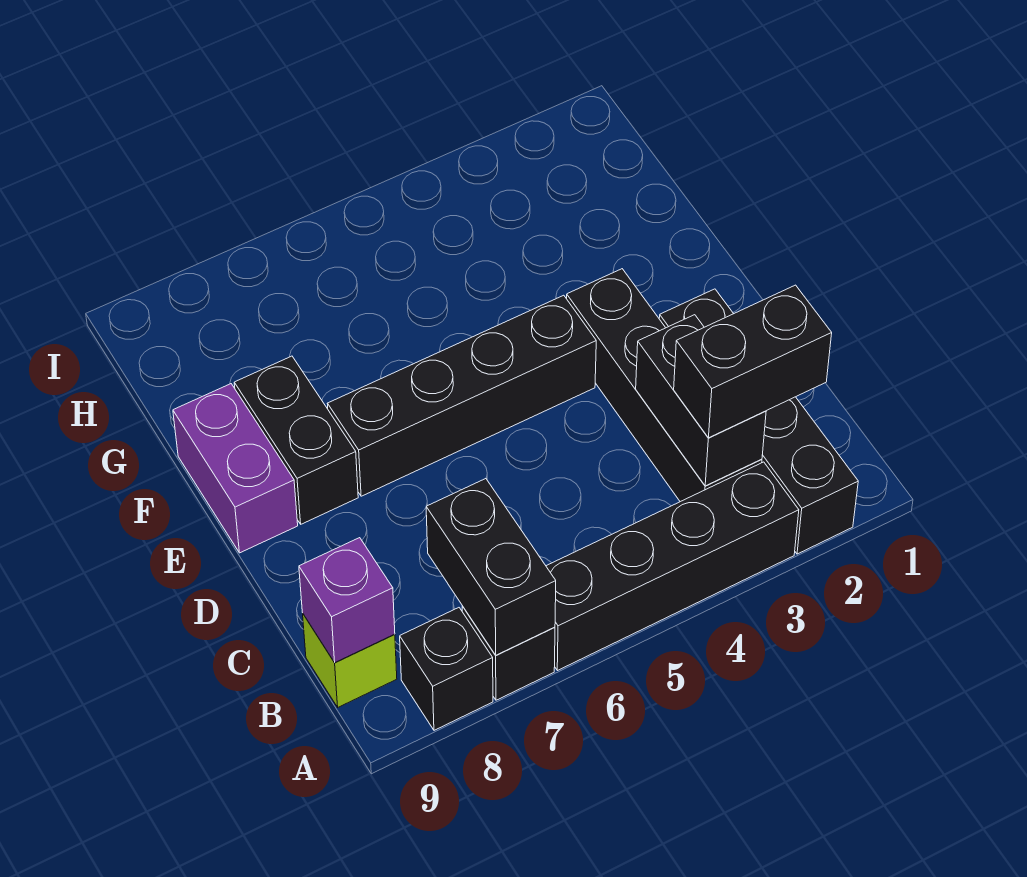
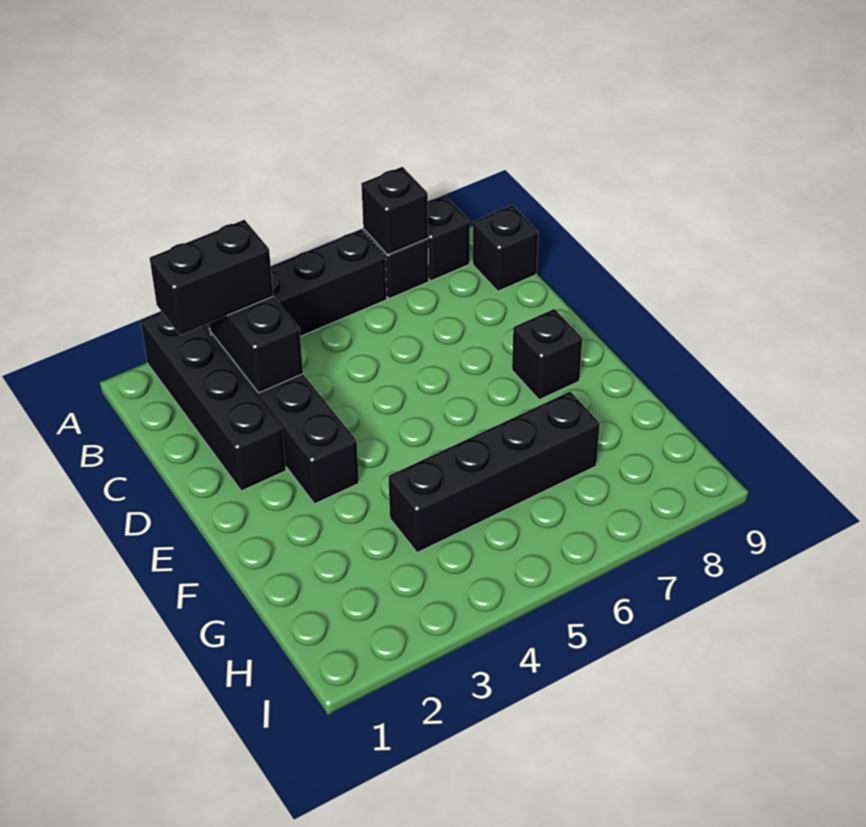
black brick A7:B7 level 2 -> black brick A7 level 2
lime brick B9 level 1 -> black brick B9 level 1
purple brick B9 level 2 -> none
black brick E4:E7 level 1 -> black brick G4:G7 level 1
black brick E8:F8 level 1 -> black brick E8 level 1
purple brick E9:F9 level 1 -> none

